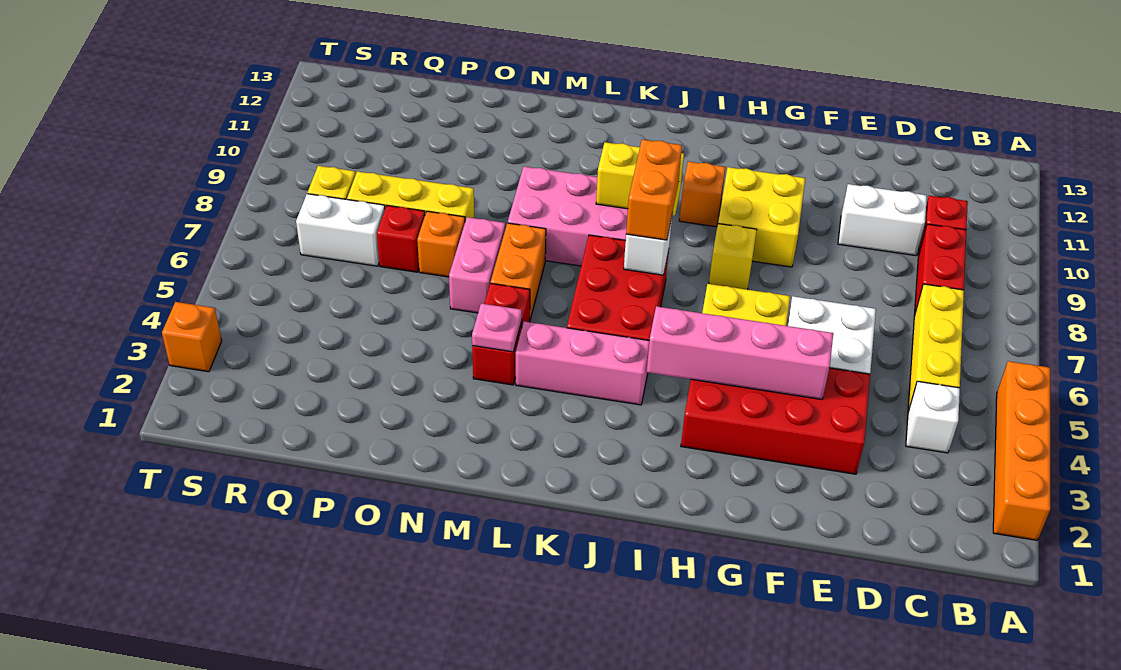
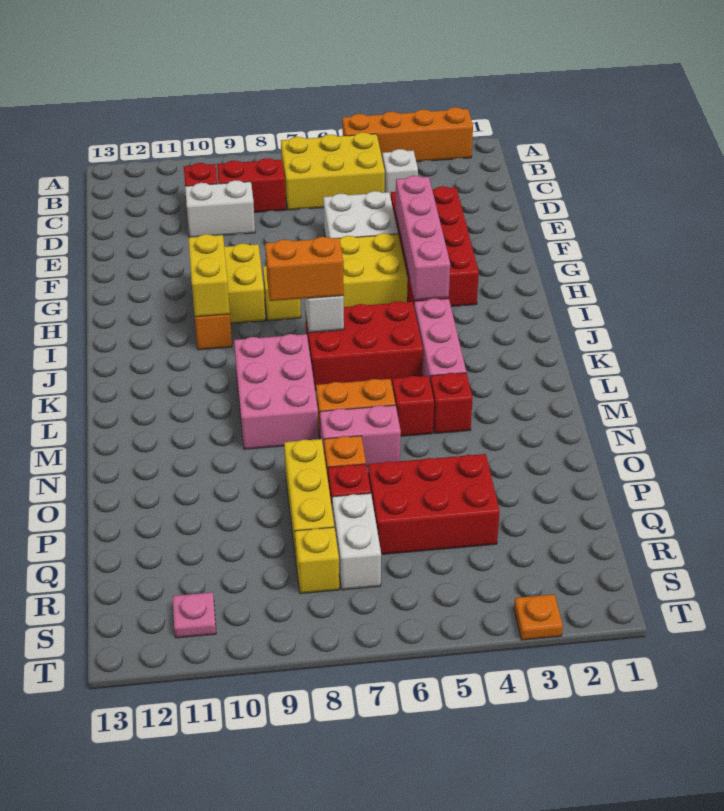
yellow brick C5:C7 level 1 -> yellow brick B5:C7 level 1
white brick D10:E10 level 1 -> white brick D9:D10 level 1
yellow brick J9:K9 level 2 -> yellow brick H10:I10 level 2
pink plate M4 level 2 -> pink plate S11 level 1
none -> red brick P4:Q6 level 1
orange brick T3 level 1 -> orange plate T3 level 1

